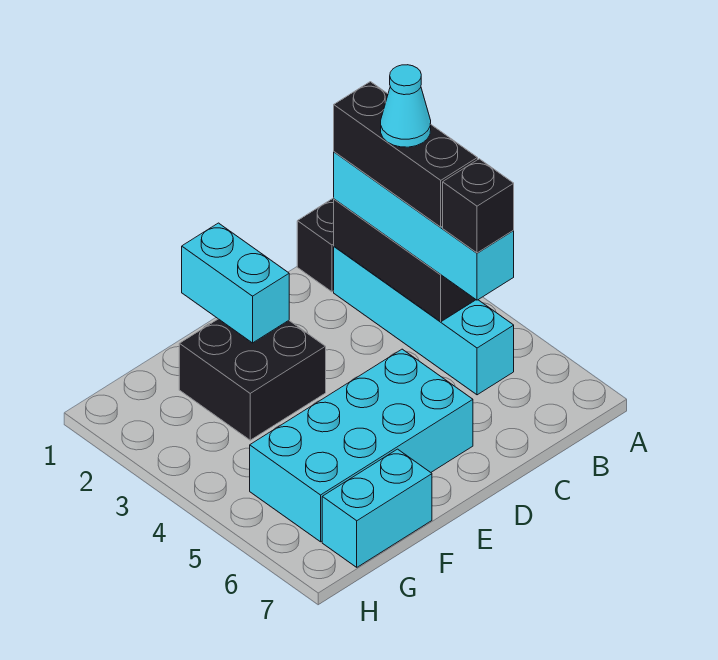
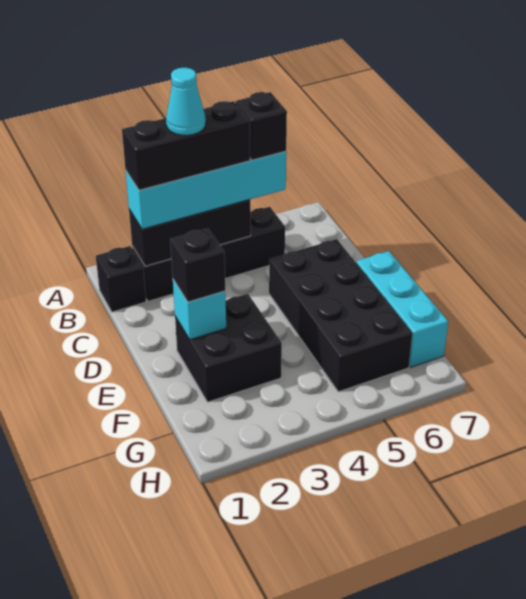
cyan brick B2:B5 level 1 -> black brick B2:B5 level 1
cyan brick D5:G6 level 1 -> black brick D5:G6 level 1
cyan brick E1:E2 level 2 -> cyan brick E2 level 2
none -> black brick E2 level 3
cyan brick F7:G7 level 1 -> cyan brick E7:G7 level 1

